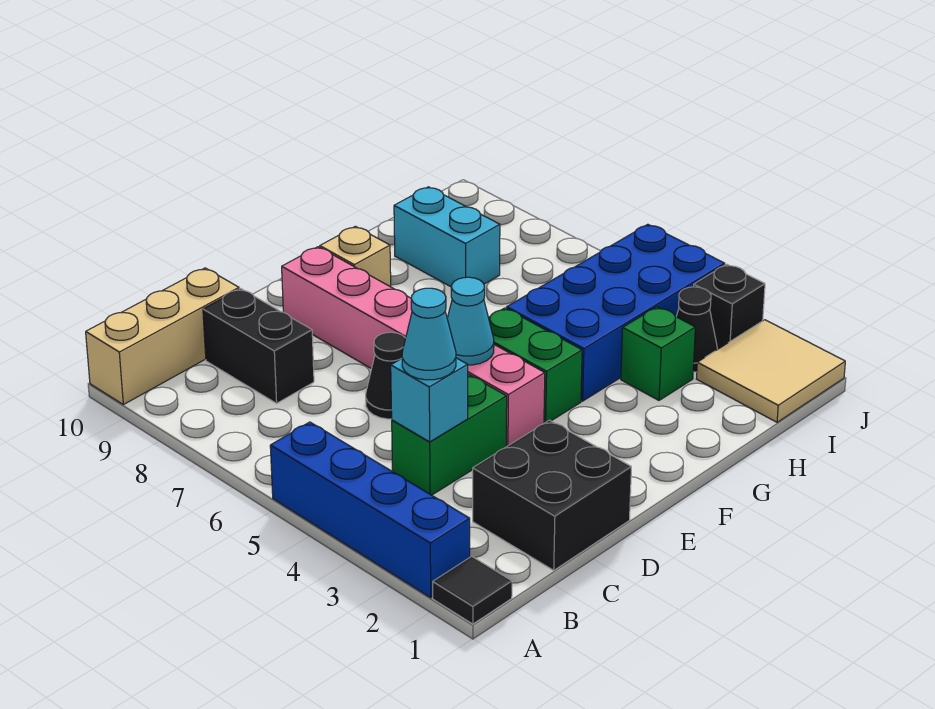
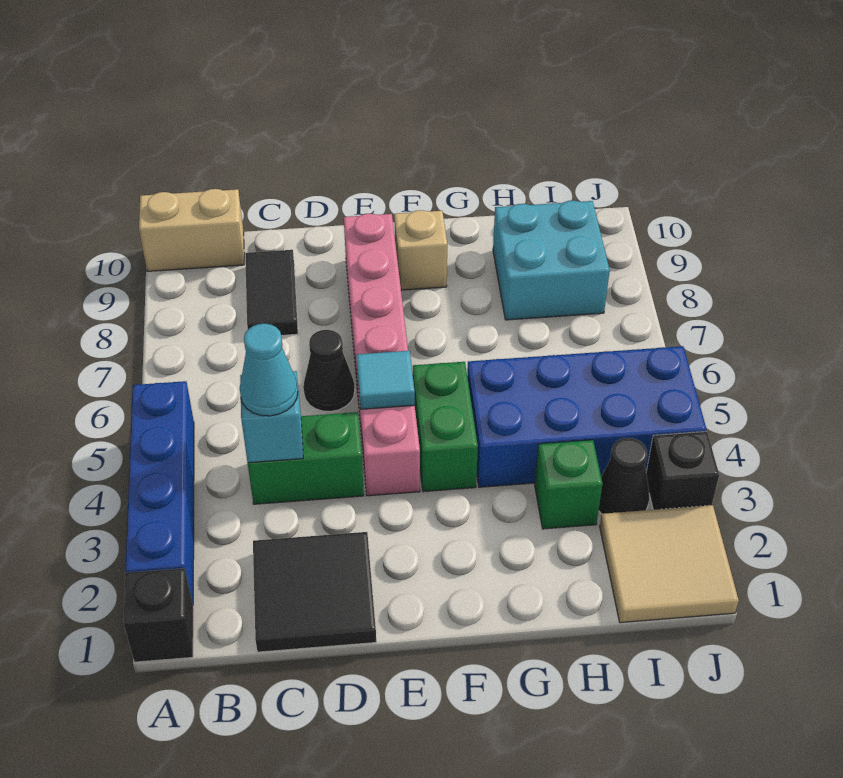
black tile A1 level 1 -> black brick A1 level 1
tan brick A10:C10 level 1 -> tan brick A10:B10 level 1
black brick C1:D2 level 1 -> black tile C1:D2 level 1
black brick C8:C9 level 1 -> black tile C8:C9 level 1
cyan cone E5 level 2 -> cyan tile E5 level 2
cyan brick H8:H9 level 1 -> cyan brick H8:I9 level 1

